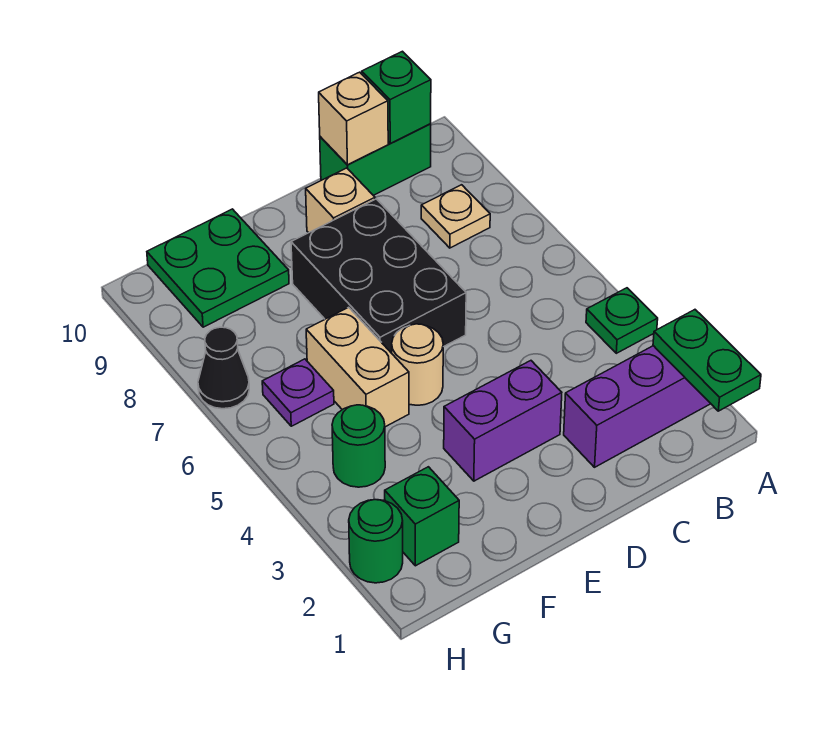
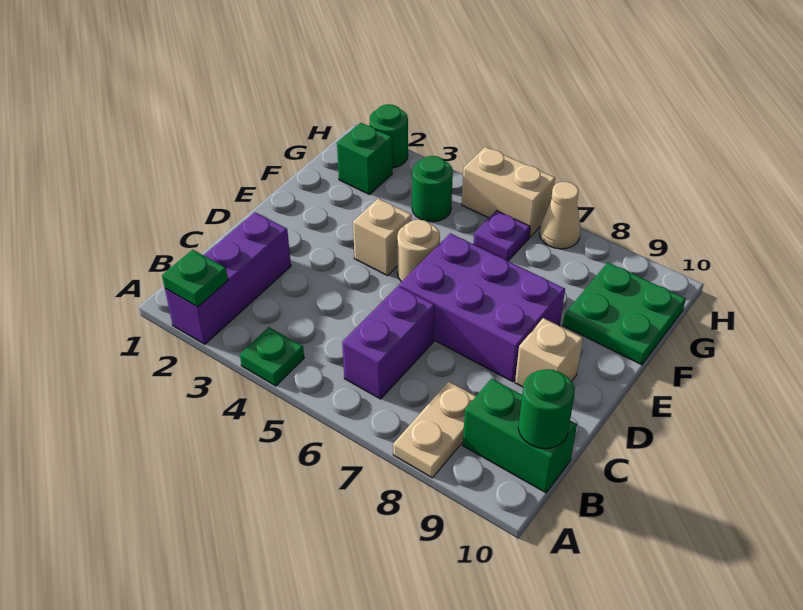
green plate A1:A2 level 2 -> green plate A2 level 2
tan plate B8 level 1 -> tan plate A8:B8 level 1
green brick B10:C10 level 1 -> green brick B9:B10 level 1
green brick B10 level 2 -> green round brick B10 level 2
tan brick C10 level 2 -> tan brick E4 level 1
purple brick D3:E3 level 1 -> purple brick B6:C6 level 1
black brick D6:E8 level 1 -> purple brick D6:E8 level 1
tan brick F5:F6 level 1 -> tan brick H5:H6 level 1
black cone H7 level 1 -> tan cone H7 level 1

